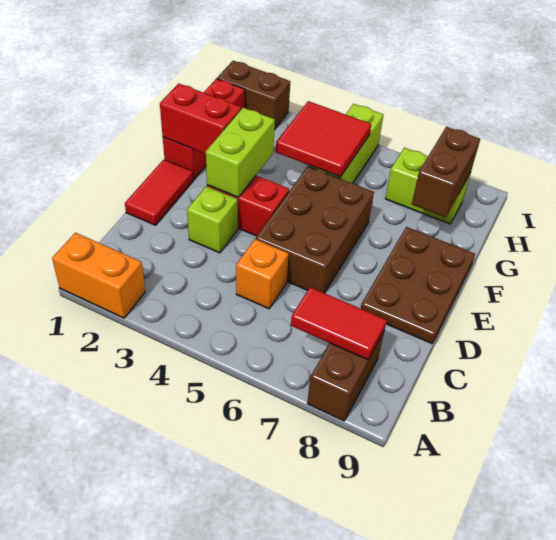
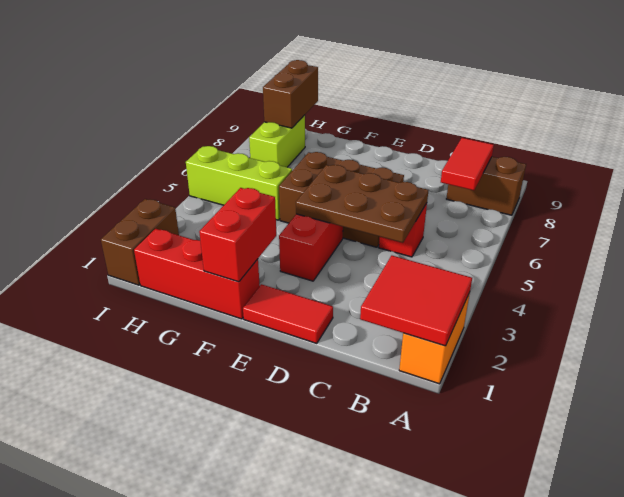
orange brick C5 level 1 -> red brick C5 level 1
lime brick D3 level 1 -> none
brown plate D8:F9 level 1 -> brown plate C4:E5 level 2
lime brick E3:F3 level 2 -> none
red tile G4:H5 level 2 -> red tile A1:B2 level 2
brown brick G8:H8 level 2 -> brown brick H8:H9 level 2

